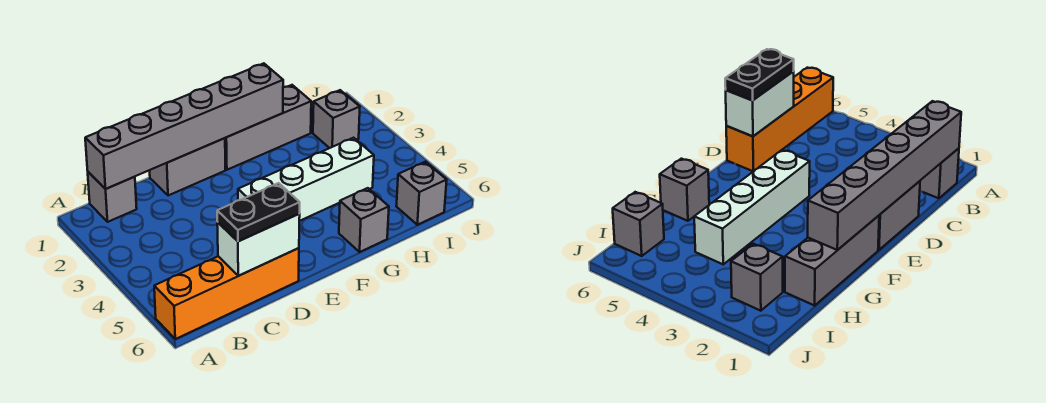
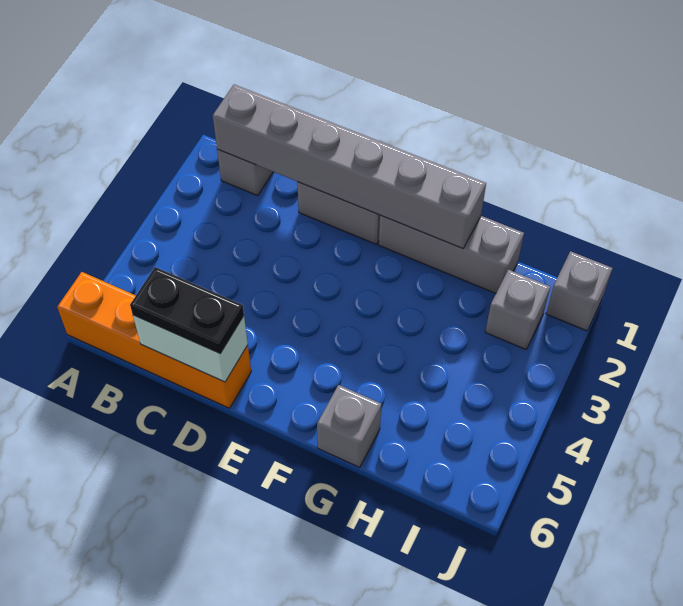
white brick E4:H4 level 1 -> none
grey brick I6 level 1 -> grey brick J1 level 1

